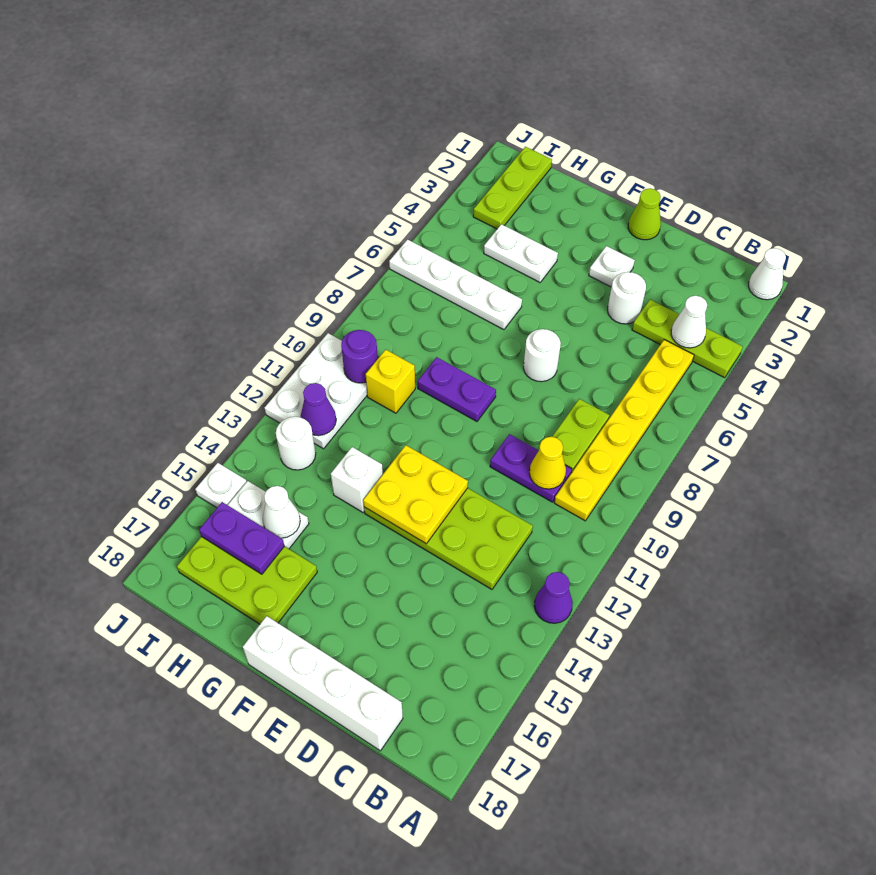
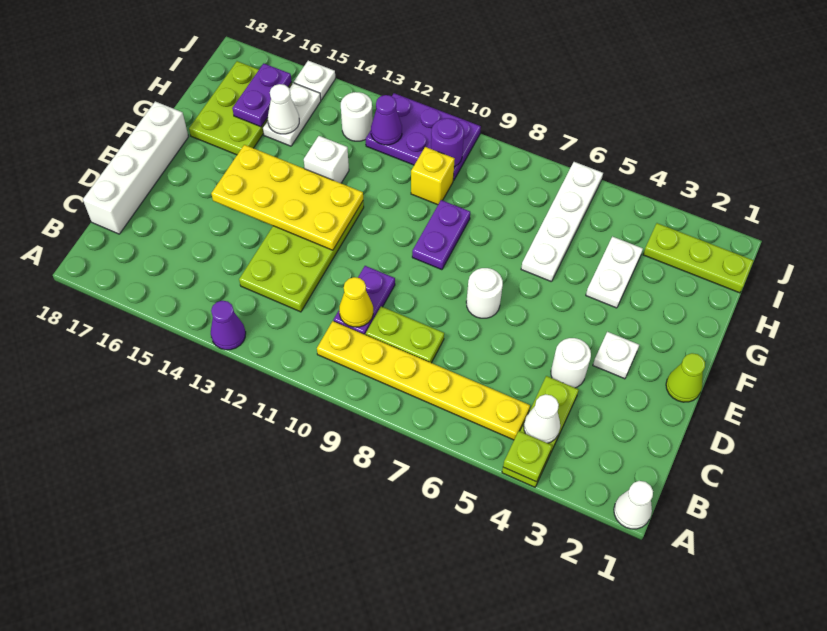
none -> lime plate A4 level 2
yellow plate E12:F13 level 2 -> yellow plate E12:F15 level 2
white plate I10:J12 level 1 -> purple plate I10:J12 level 1

